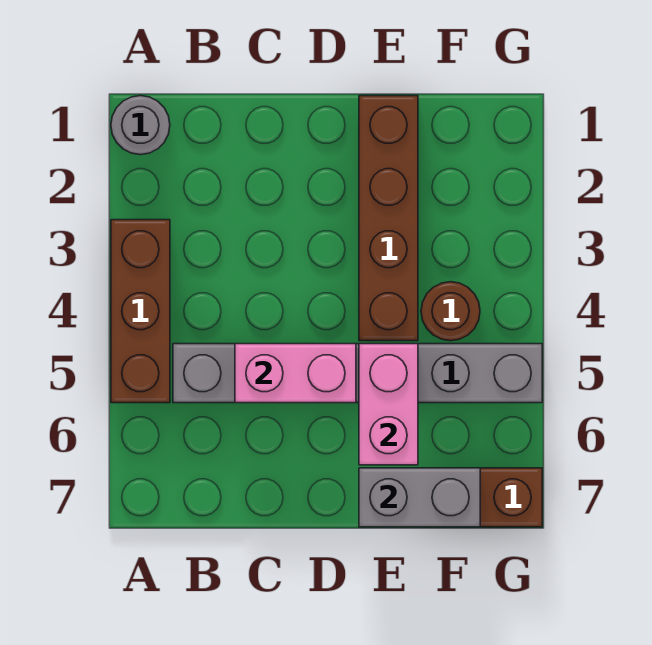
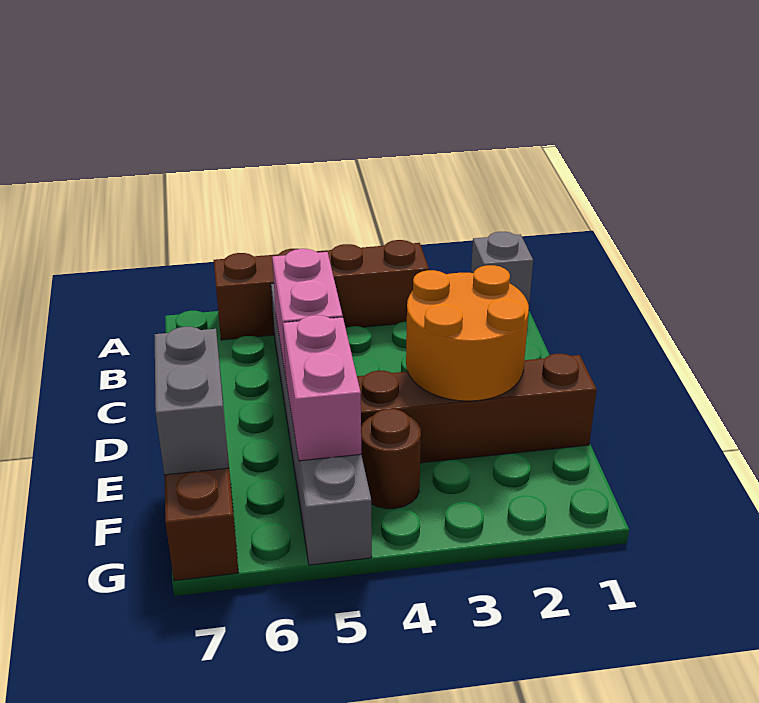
grey round brick A1 level 1 -> grey brick A1 level 1
brown brick A3:A5 level 1 -> brown brick A3:A6 level 1
none -> orange round brick D2:E3 level 2
pink brick E5:E6 level 2 -> pink brick E5:F5 level 2

